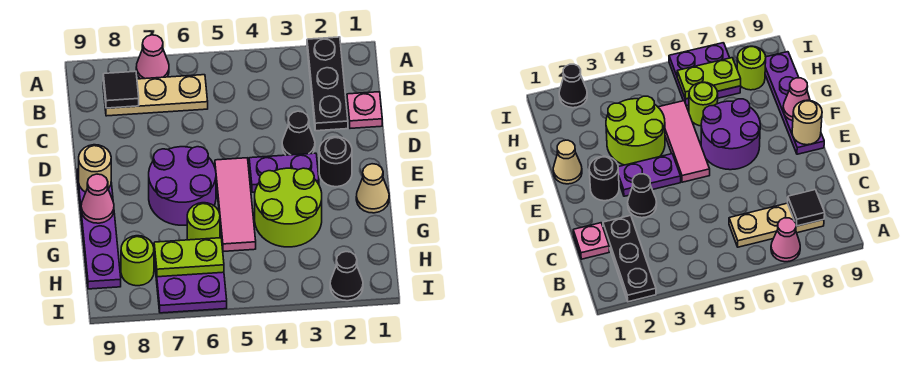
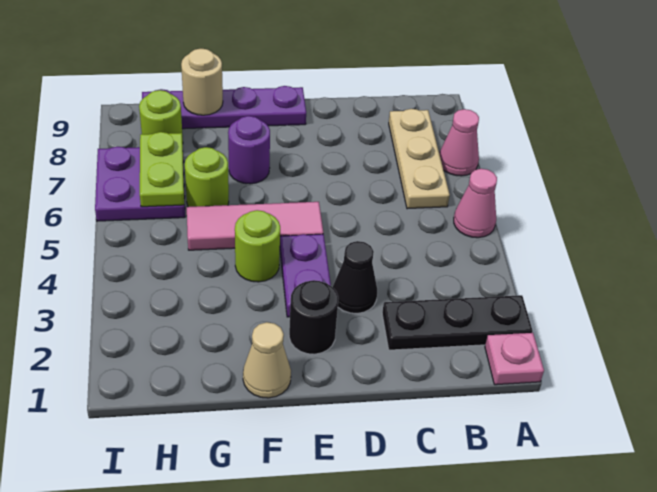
black tile B8 level 2 -> none
pink plate C1 level 1 -> pink plate A1 level 1
purple round brick E6:F7 level 1 -> purple round brick F7 level 1
tan round brick E9 level 2 -> tan round brick G9 level 2
lime round brick F3:G4 level 1 -> lime round brick F4 level 1
pink cone F9 level 2 -> pink cone A5 level 1
black cone I2 level 1 -> none

